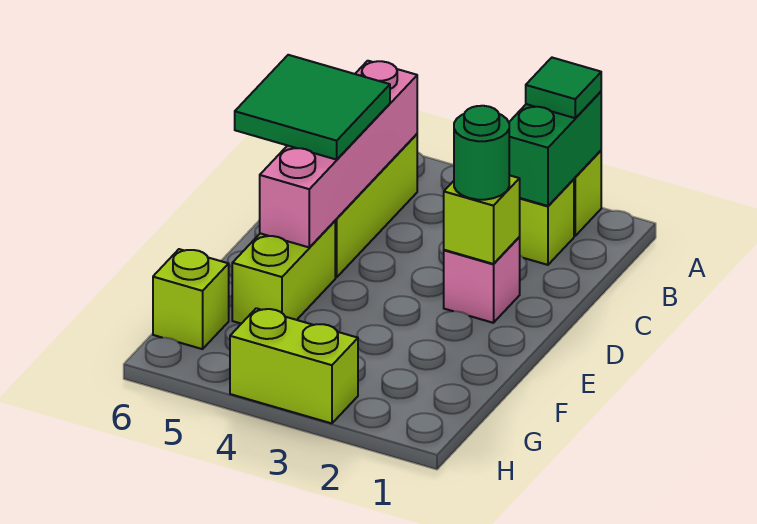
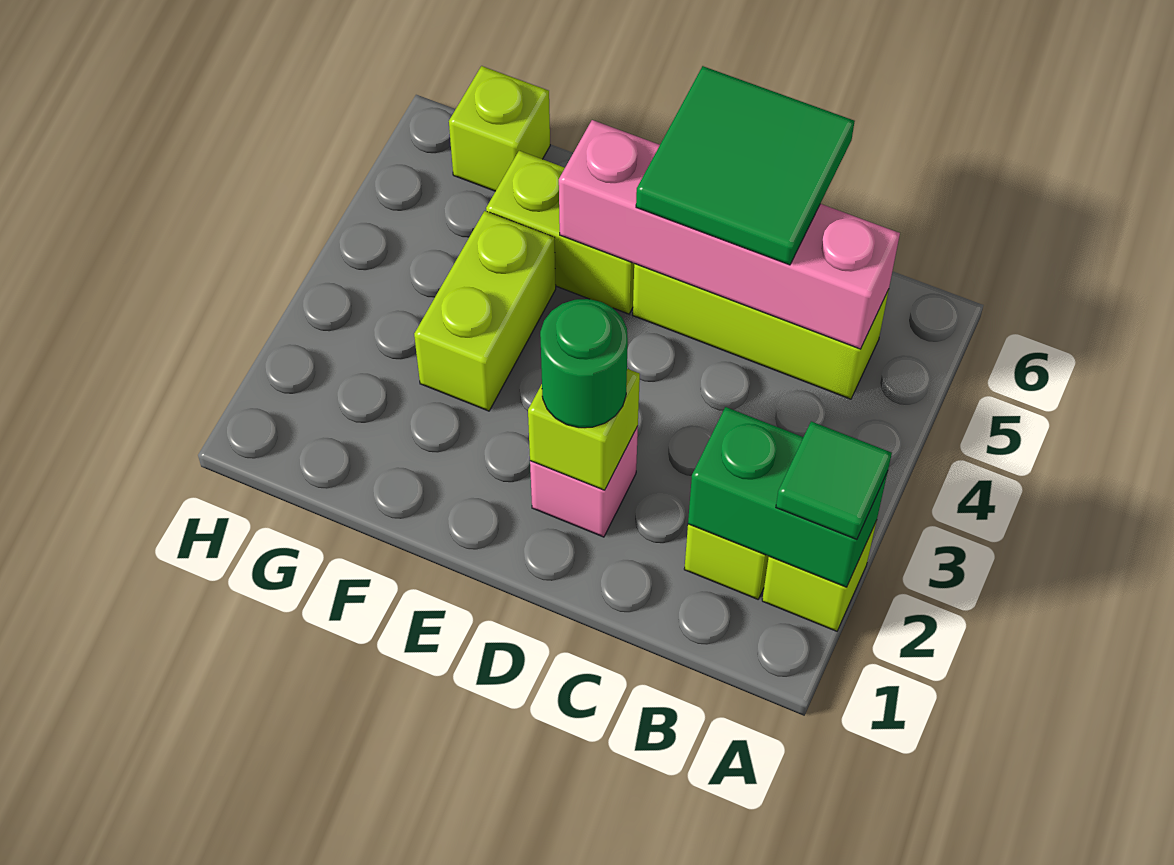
lime brick H3:H4 level 1 -> lime brick F3:F4 level 1

